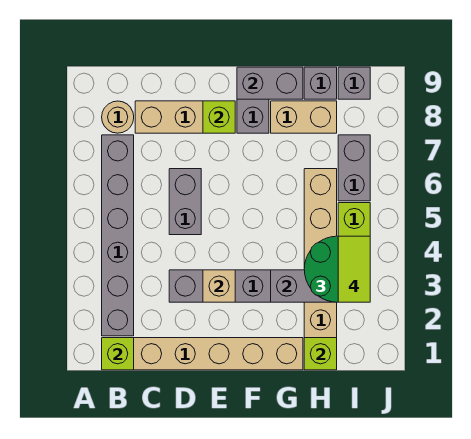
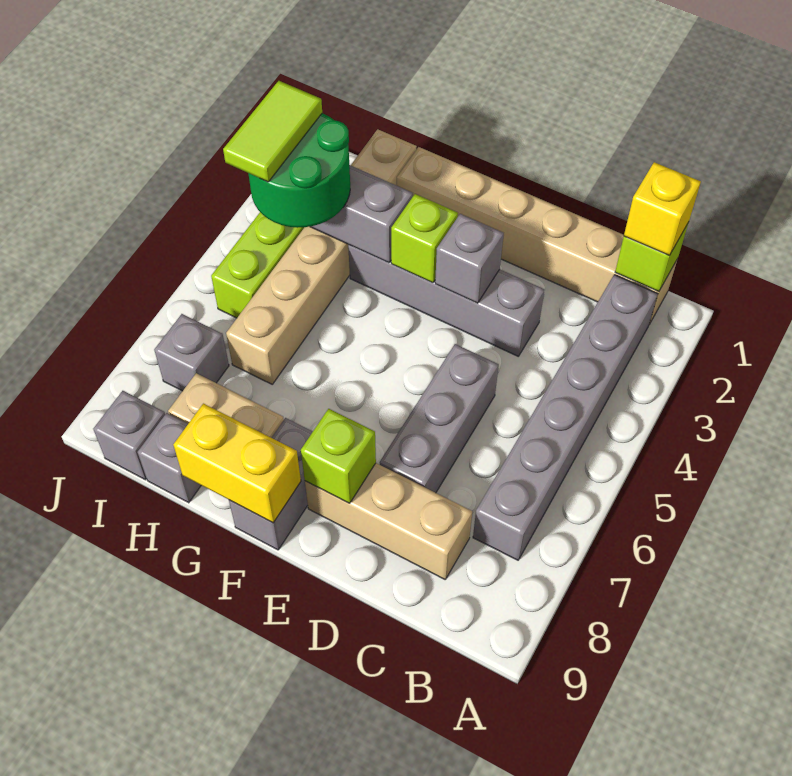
none -> yellow brick B1 level 3
tan round brick B8 level 1 -> none
grey brick D5:D6 level 1 -> grey brick D5:D7 level 1
tan brick E3 level 2 -> grey brick E3 level 2
grey brick F9:G9 level 2 -> yellow brick F9:G9 level 2
lime brick H1 level 2 -> lime brick F3 level 2
grey brick I6:I7 level 1 -> grey brick I7 level 1

